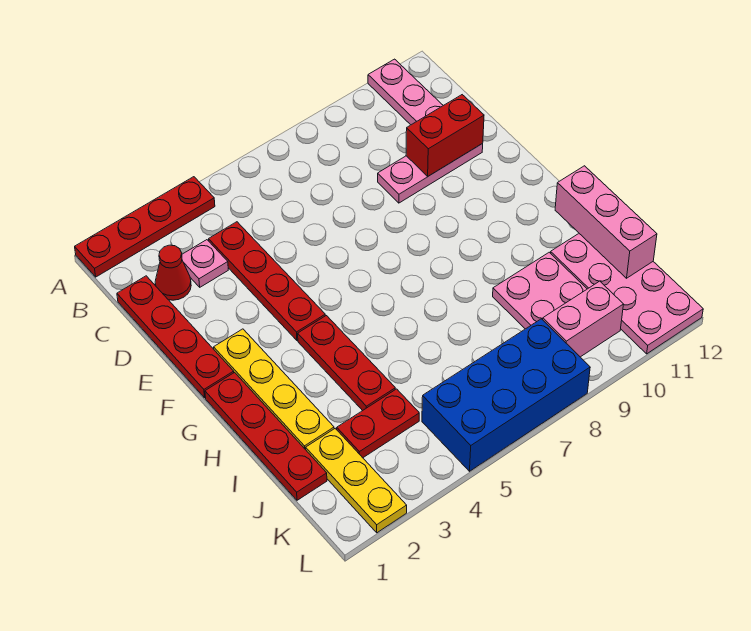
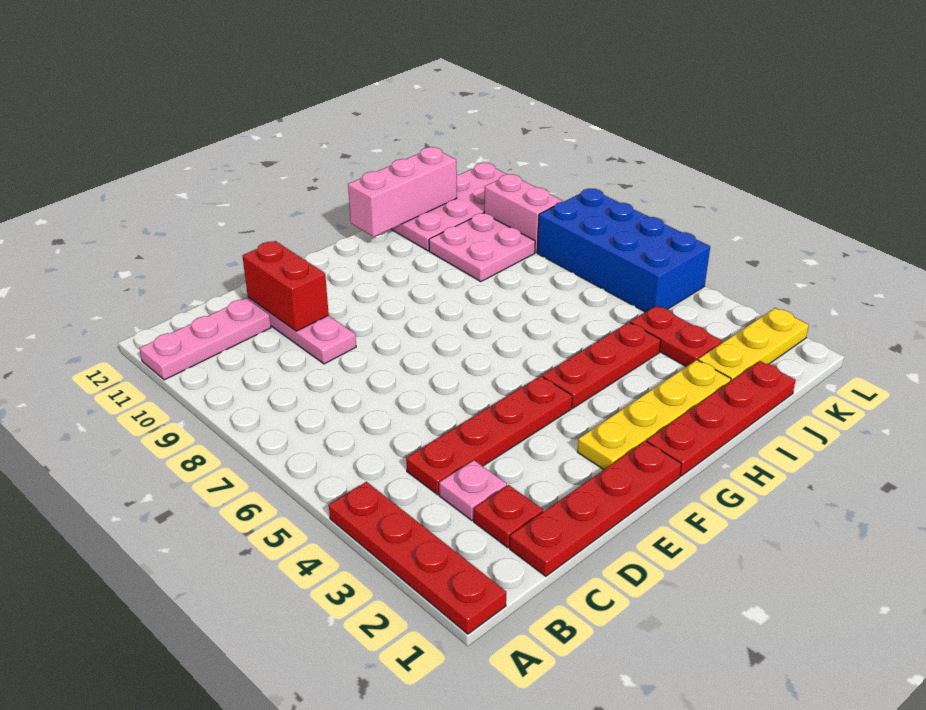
red cone C2 level 1 -> red plate C2 level 1

